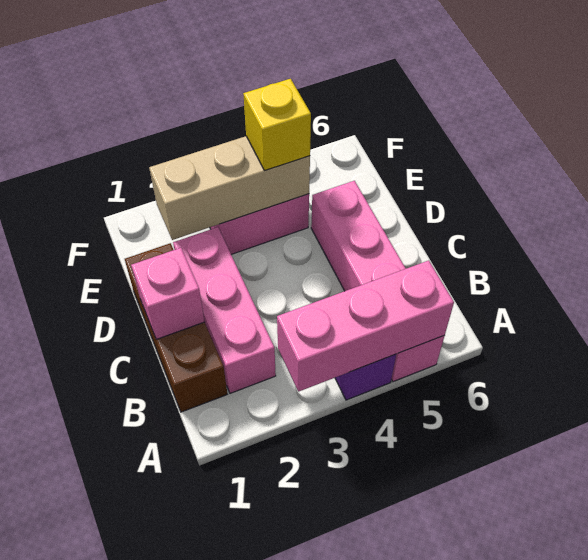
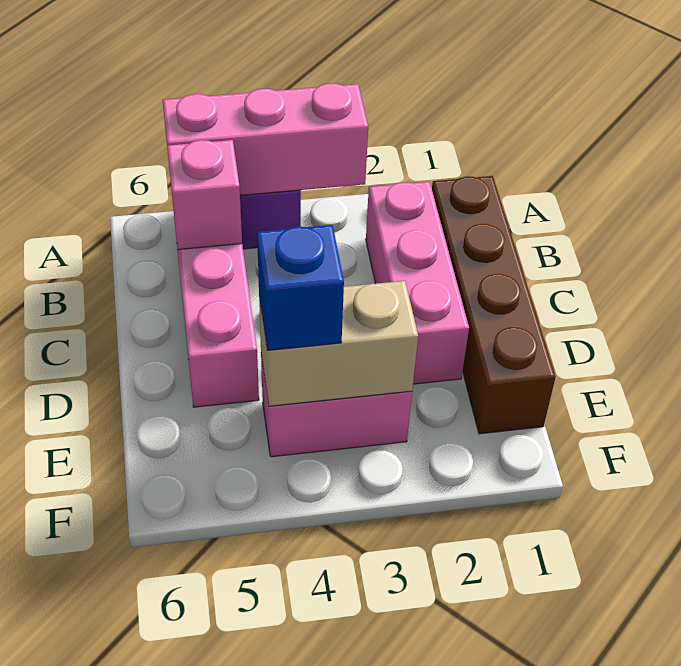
brown brick B1:D1 level 1 -> brown brick B1:E1 level 1
pink brick C1 level 2 -> pink brick B5 level 2
tan brick E2:E4 level 2 -> tan brick E3:E4 level 2
yellow brick E4 level 3 -> blue brick E4 level 3

